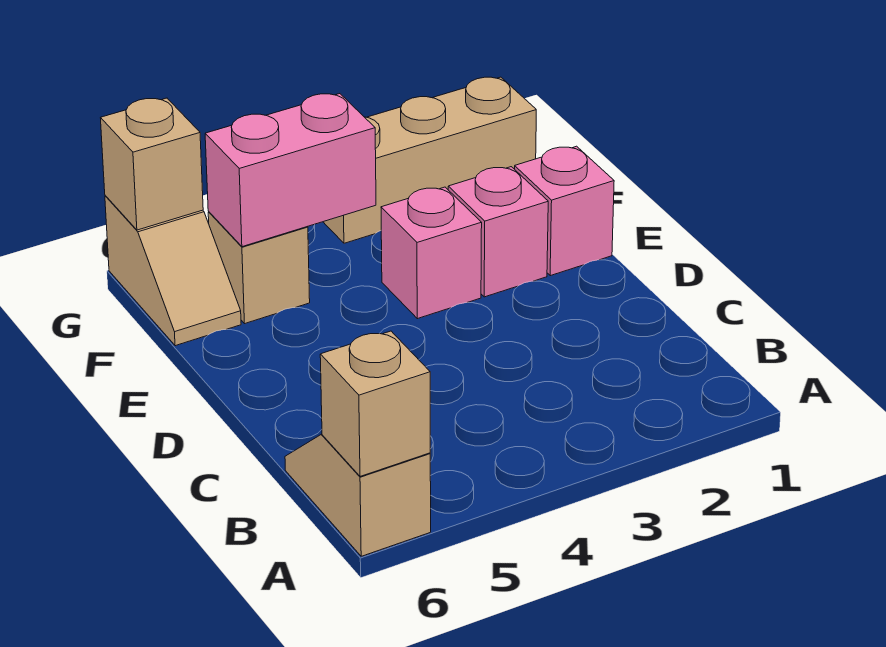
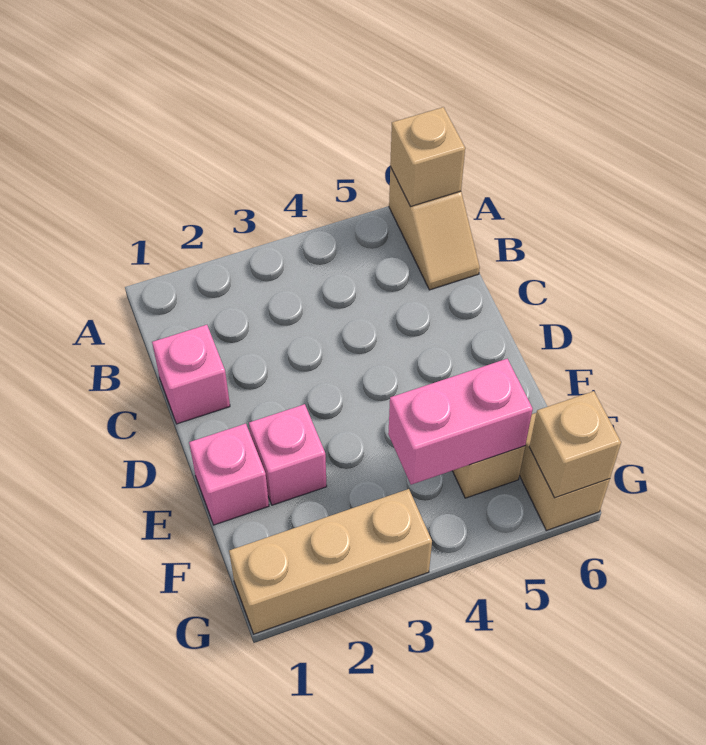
pink brick E3 level 1 -> pink brick C1 level 1

